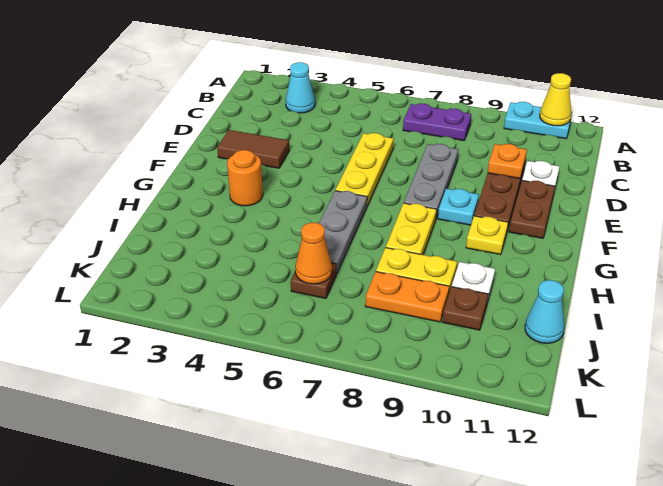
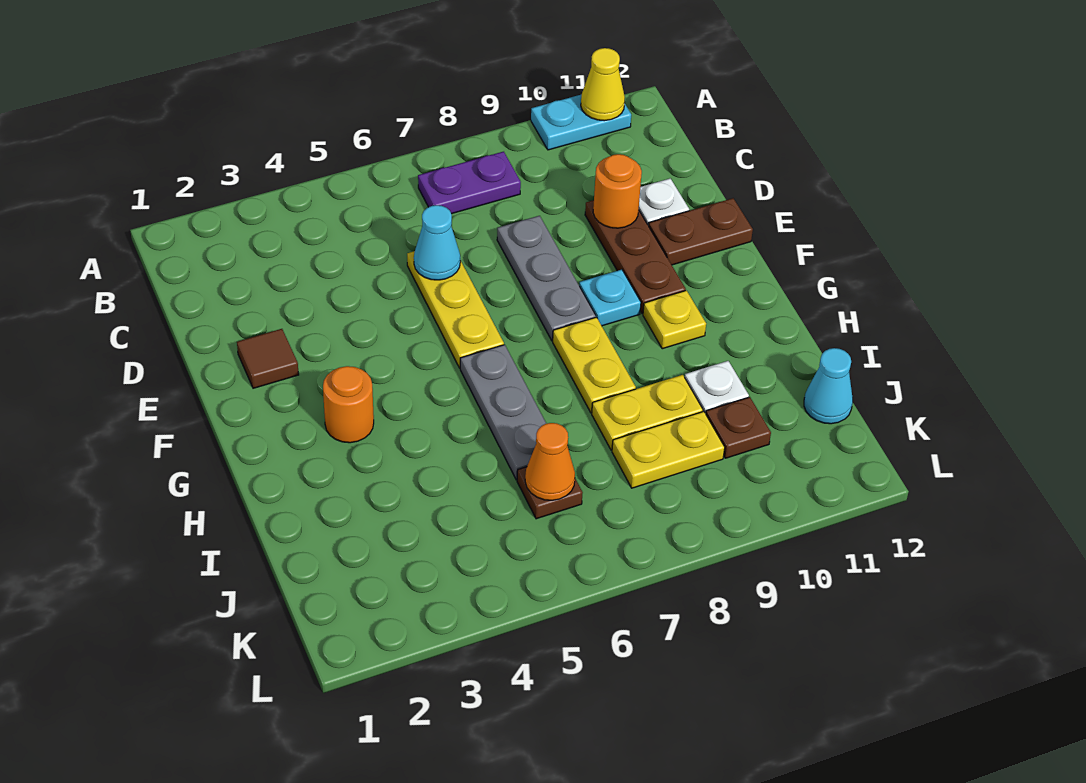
cyan cone B3 level 1 -> cyan cone D6 level 2
orange plate D10 level 2 -> orange round brick D10 level 2
brown tile E2:E3 level 1 -> brown tile E2 level 1
brown plate E11:F11 level 1 -> brown plate E11:E12 level 1
orange plate J8:J9 level 1 -> yellow plate J8:J9 level 1

